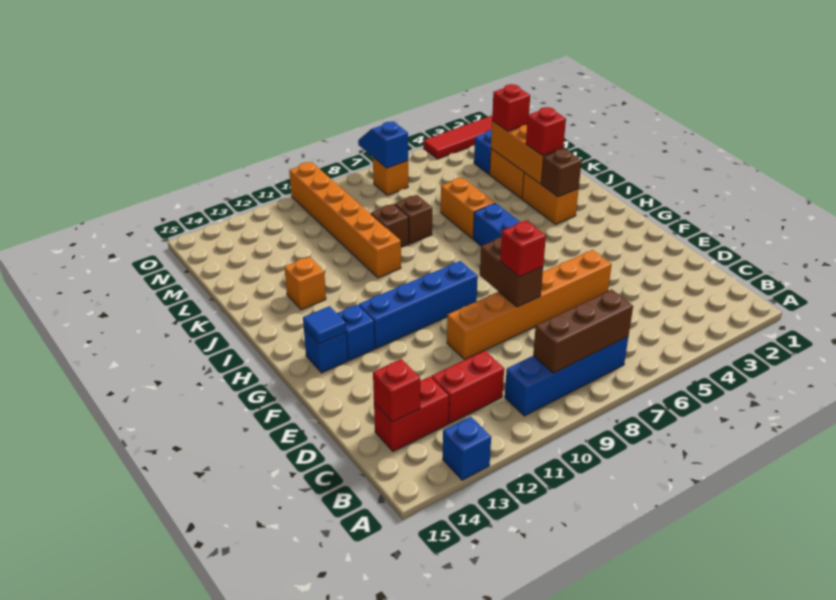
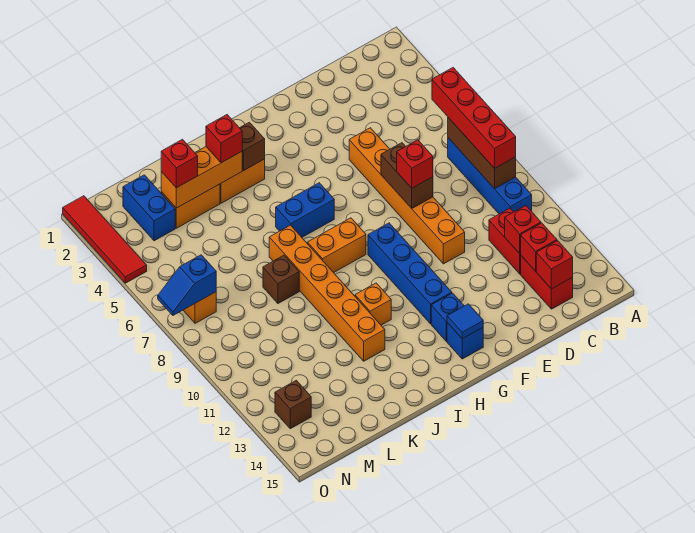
blue brick A13 level 1 -> none
none -> red brick B6:B9 level 3
none -> red brick C12 level 2
none -> red brick C13 level 2
brown brick E8:F8 level 2 -> brown brick E7:E8 level 2
orange brick J6:K6 level 1 -> orange brick H8:I8 level 1
orange brick J10:O10 level 1 -> orange brick J7:J12 level 1
orange brick J13 level 1 -> orange brick I11 level 1
brown brick K9 level 1 -> brown brick N13 level 1

